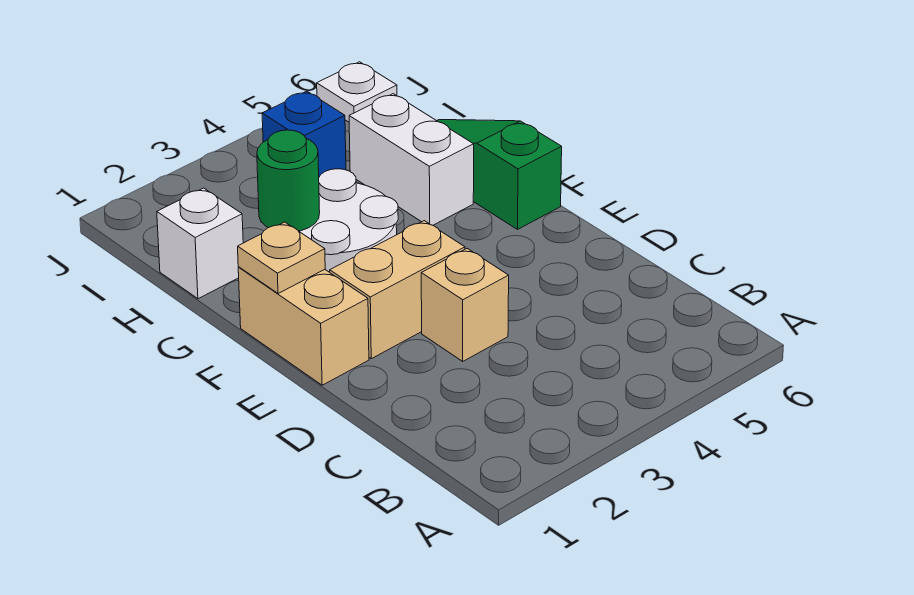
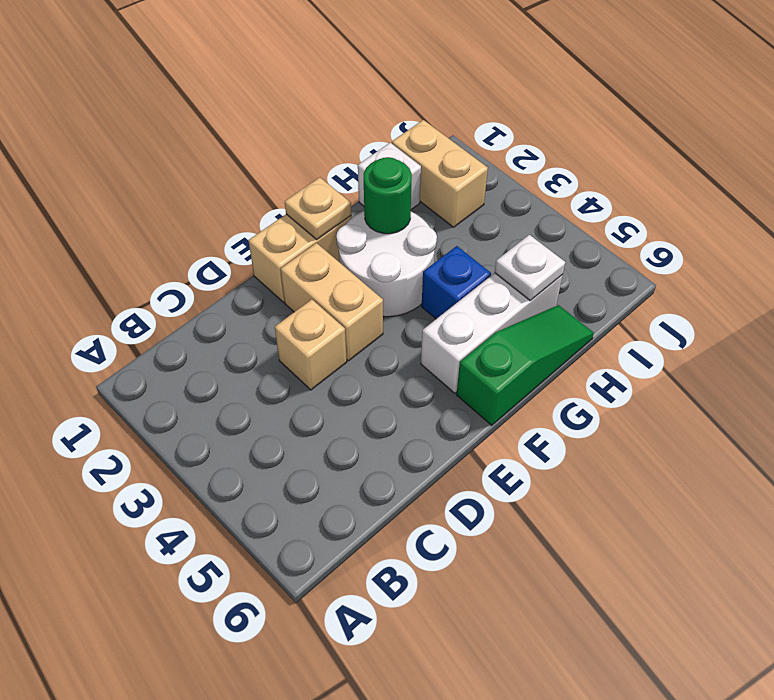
white brick G5:H5 level 1 -> white brick F5:H5 level 1
none -> tan brick I1:I2 level 1
blue brick I4 level 1 -> blue brick G4 level 1
white plate J6 level 1 -> white plate H5 level 2

